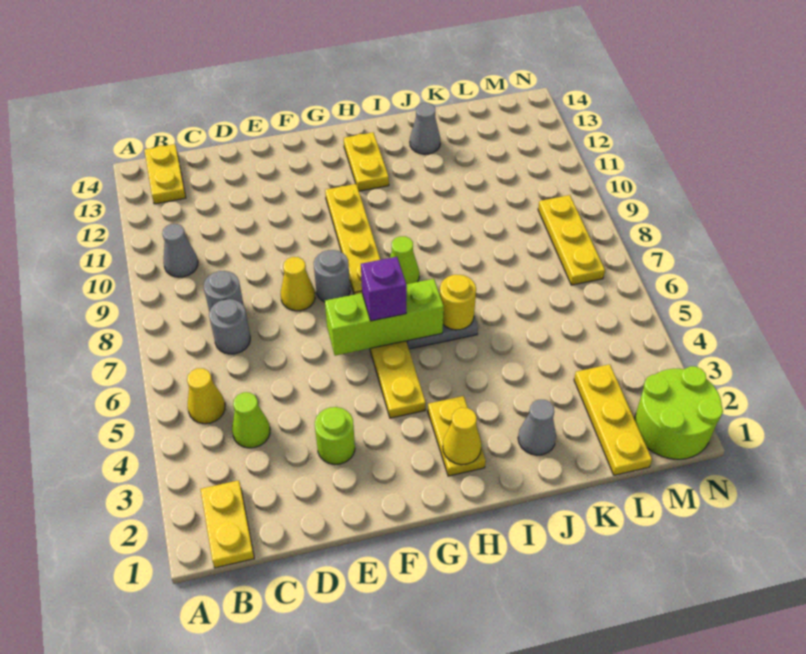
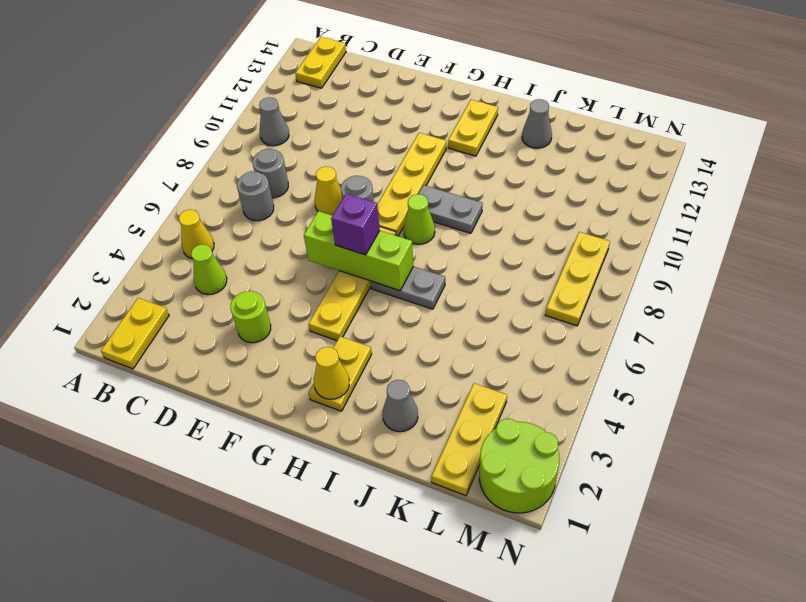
none -> grey plate H9:I9 level 1
yellow round brick I6 level 2 -> none

